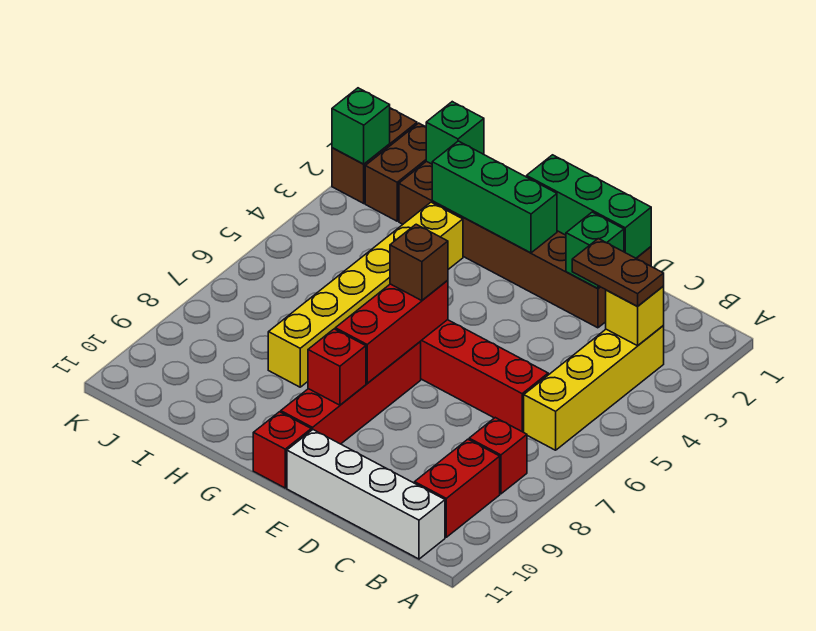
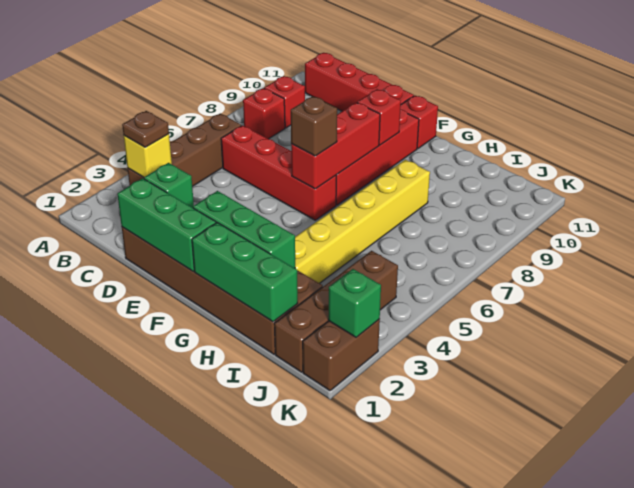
yellow brick B3:B6 level 1 -> brown brick B3:B6 level 1
brown plate B3:C3 level 3 -> brown plate B3 level 3
red brick B9:B10 level 1 -> red brick B9 level 1
white brick B11:E11 level 1 -> red brick B11:E11 level 1
green brick I1 level 2 -> green brick G1:I1 level 2
brown brick J1:J2 level 1 -> brown brick J1:J4 level 1

